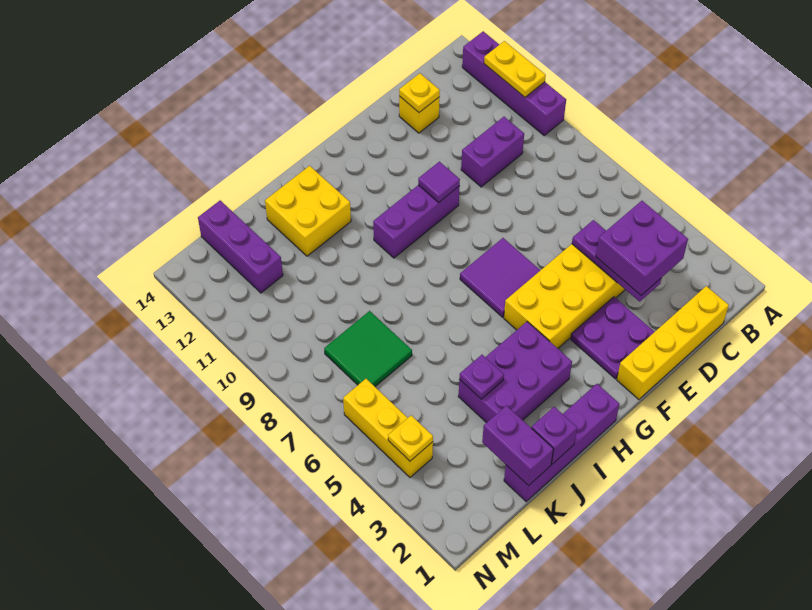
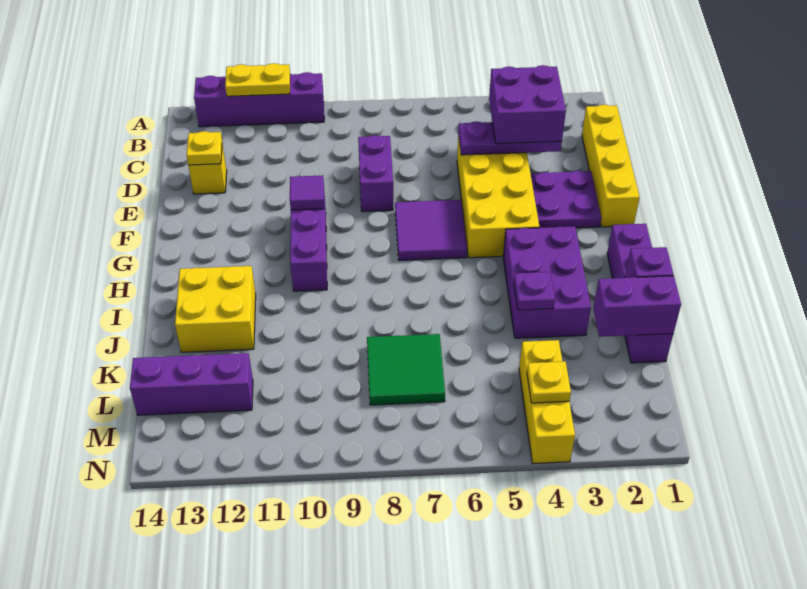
purple brick C10:D10 level 1 -> purple brick D8:E8 level 1
yellow brick M4:M6 level 1 -> yellow brick L4:N4 level 1

